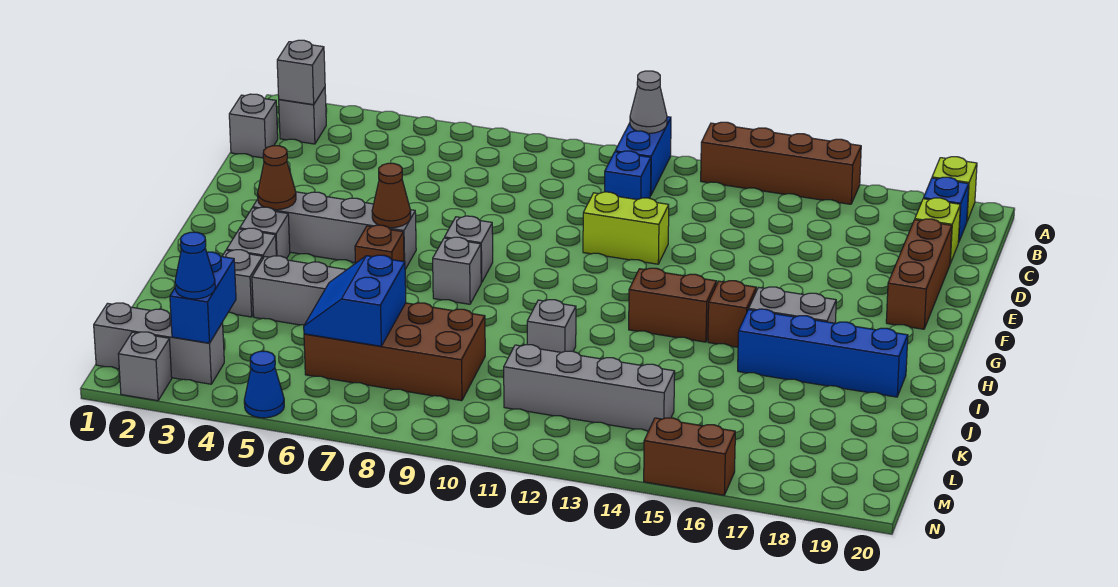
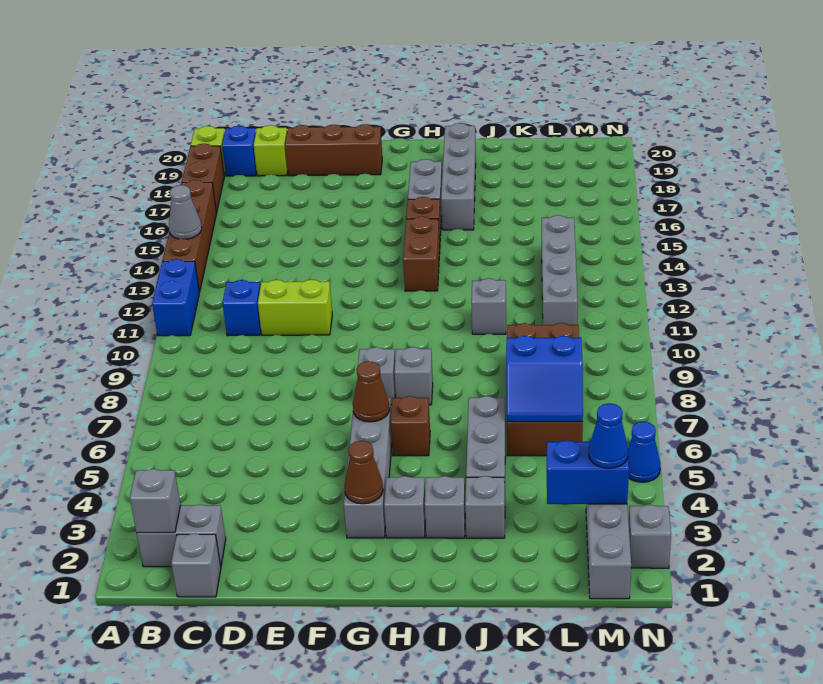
blue brick A11:B11 level 1 -> blue brick A11:A12 level 1
grey cone A11 level 2 -> grey cone A14 level 2
grey brick B2 level 1 -> grey brick B2:C2 level 1
lime brick E11:E12 level 1 -> lime brick D11:E11 level 1
blue brick I16:I19 level 1 -> grey brick I16:I19 level 1
brown brick N15:N16 level 1 -> brown brick A17:A18 level 1

